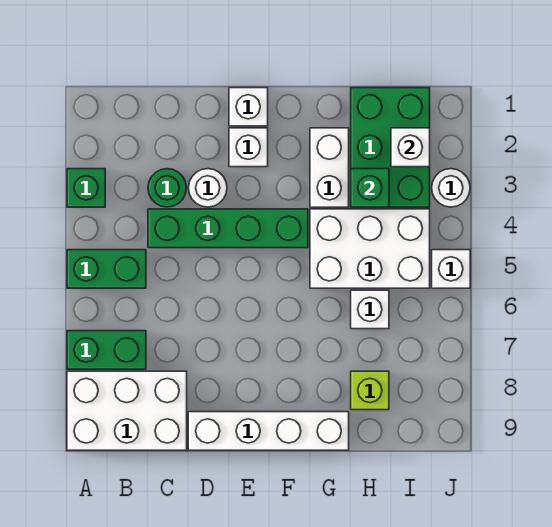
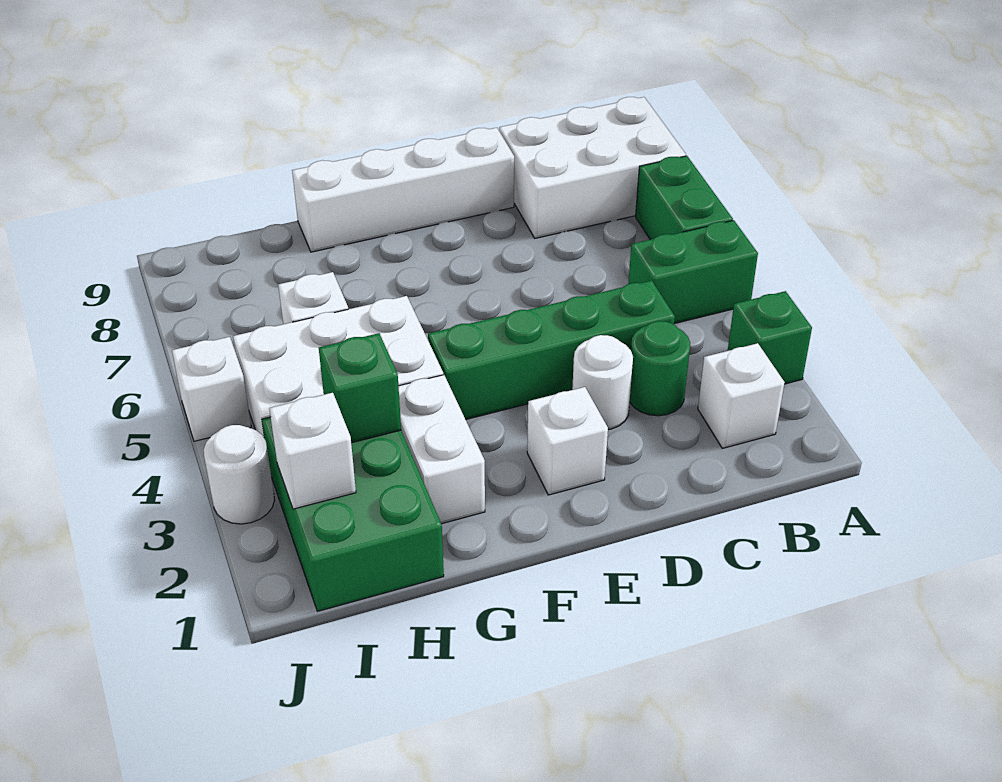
green brick A7:B7 level 1 -> green brick A6:A7 level 1
white brick E1 level 1 -> white brick B2 level 1
lime brick H8 level 1 -> none

